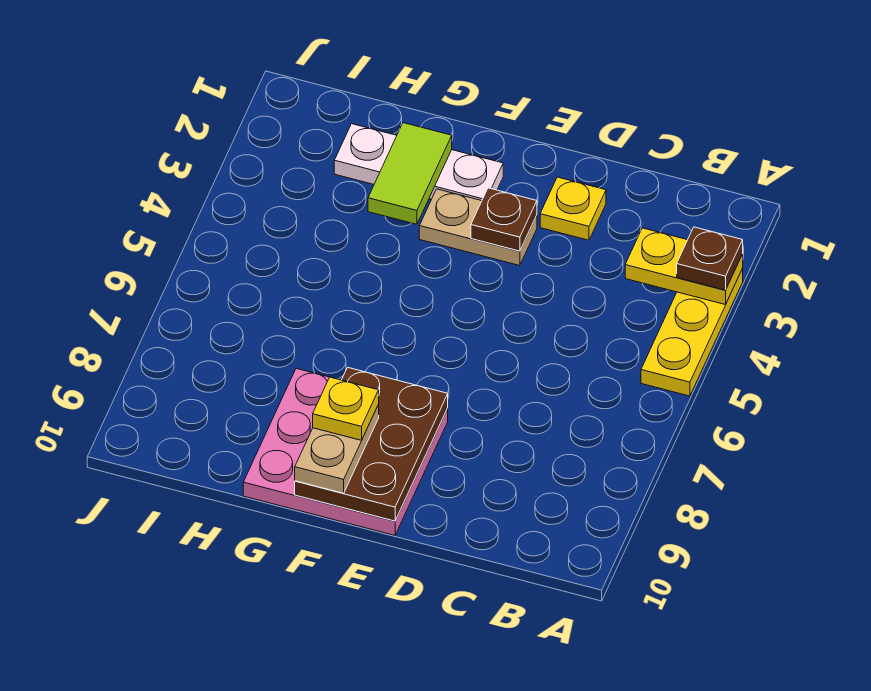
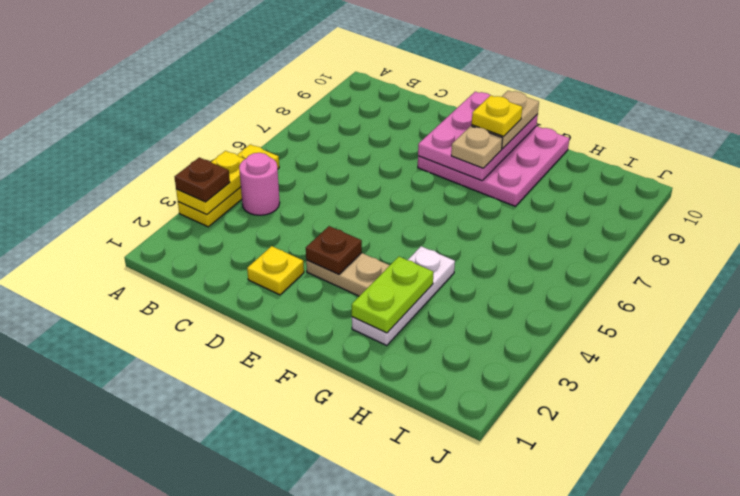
yellow plate A3:B3 level 2 -> yellow plate A3:A4 level 2
none -> pink round brick B4 level 1
brown plate E8:F10 level 2 -> pink plate E8:F10 level 2
white plate F2:H2 level 1 -> white plate G2:G4 level 1
none -> tan plate F8 level 3
lime tile G2:G3 level 2 -> lime plate G2:G3 level 2

